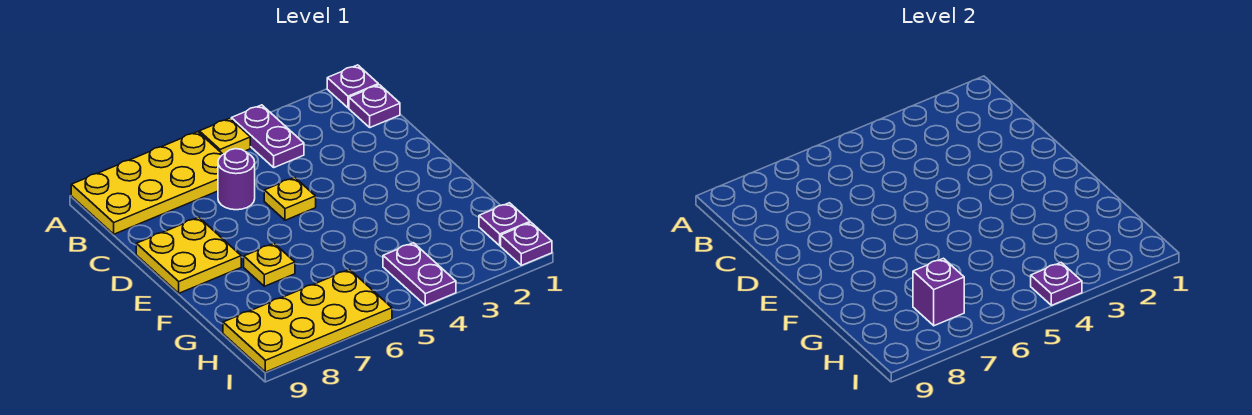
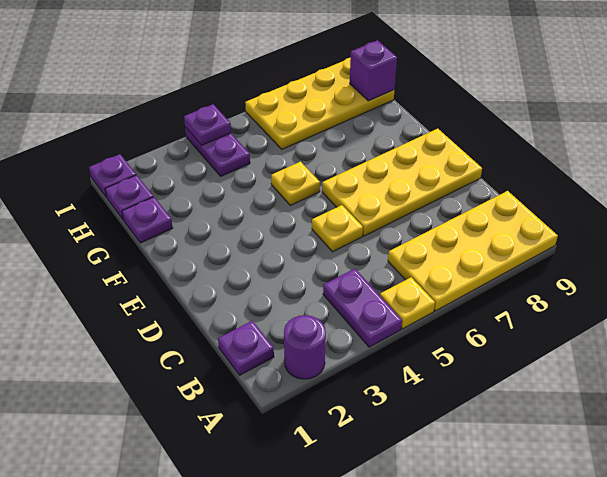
purple plate A1 level 1 -> purple plate G1 level 1
purple round brick C6 level 1 -> purple round brick A2 level 1
yellow plate D8:E9 level 1 -> yellow plate D6:E9 level 1
yellow plate F7 level 1 -> yellow plate F5 level 1
purple brick H7 level 2 -> purple brick H9 level 2

